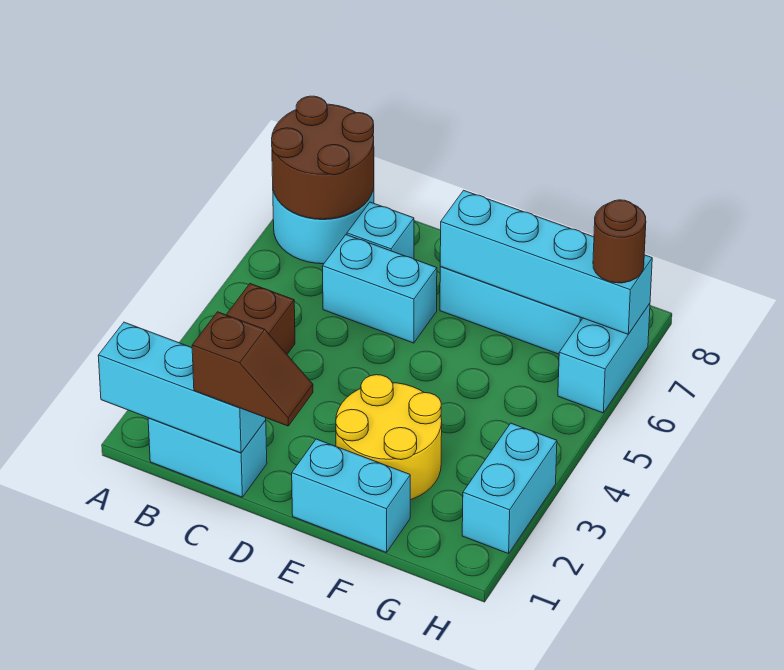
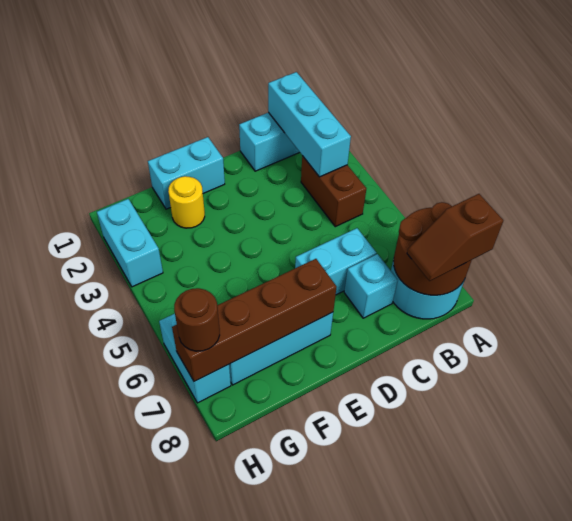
cyan brick A1:C1 level 2 -> cyan brick B1:B3 level 2
brown slope C1:D1 level 3 top C -> brown slope A8:B8 level 3 top A
yellow round brick E2:F3 level 1 -> yellow round brick F2 level 1
cyan brick E7:H7 level 2 -> brown brick E7:H7 level 2

